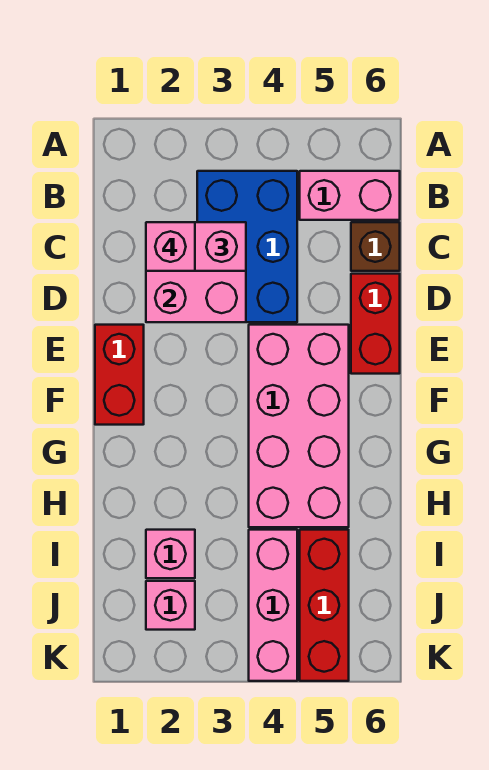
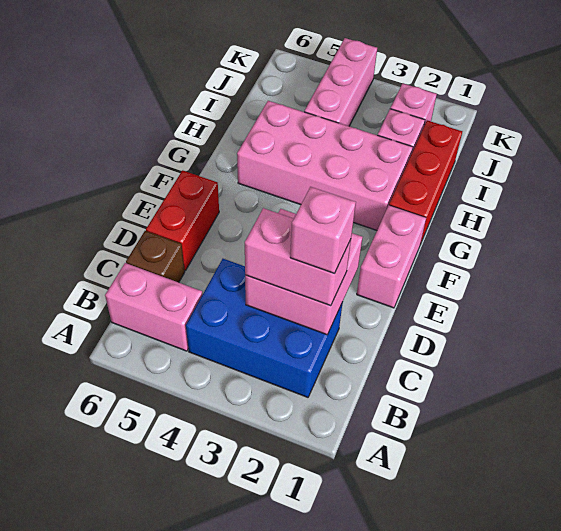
blue brick B3:D4 level 1 -> blue brick B2:C4 level 1
red brick E1:F1 level 1 -> pink brick E1:F1 level 1
pink brick E4:H5 level 1 -> pink brick G2:H5 level 1
red brick I5:K5 level 1 -> red brick G1:I1 level 1

